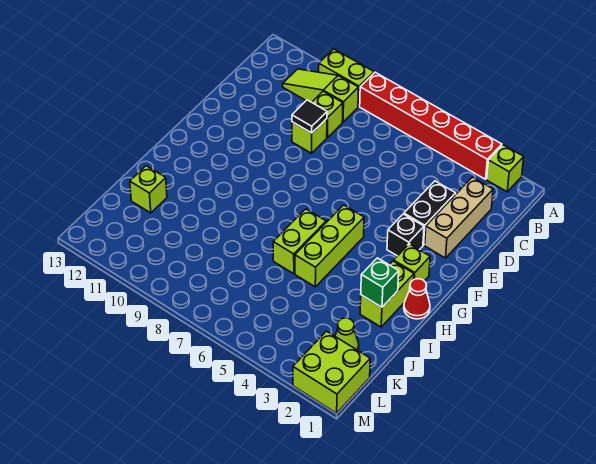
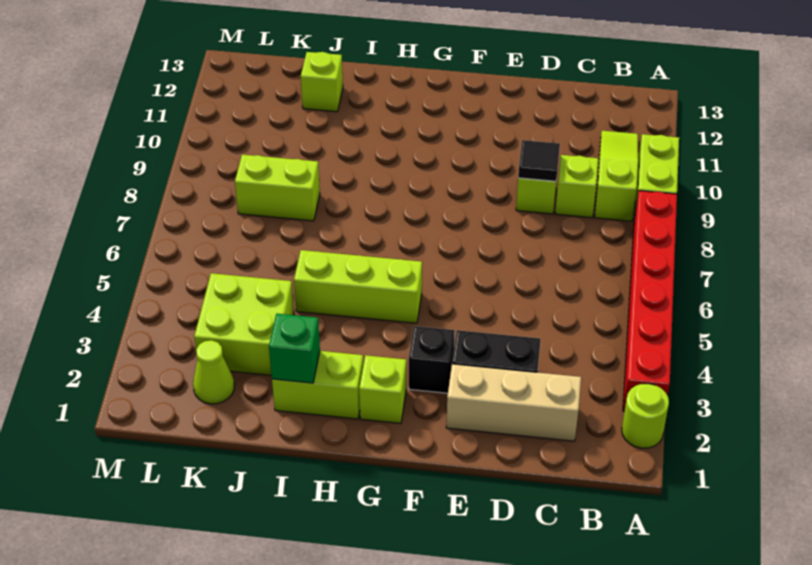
lime brick A2 level 1 -> lime round brick A2 level 1
red cone H1 level 1 -> none
lime brick H6:I6 level 1 -> lime brick J8:K8 level 1
lime brick L1:M2 level 1 -> lime brick J3:K4 level 1

